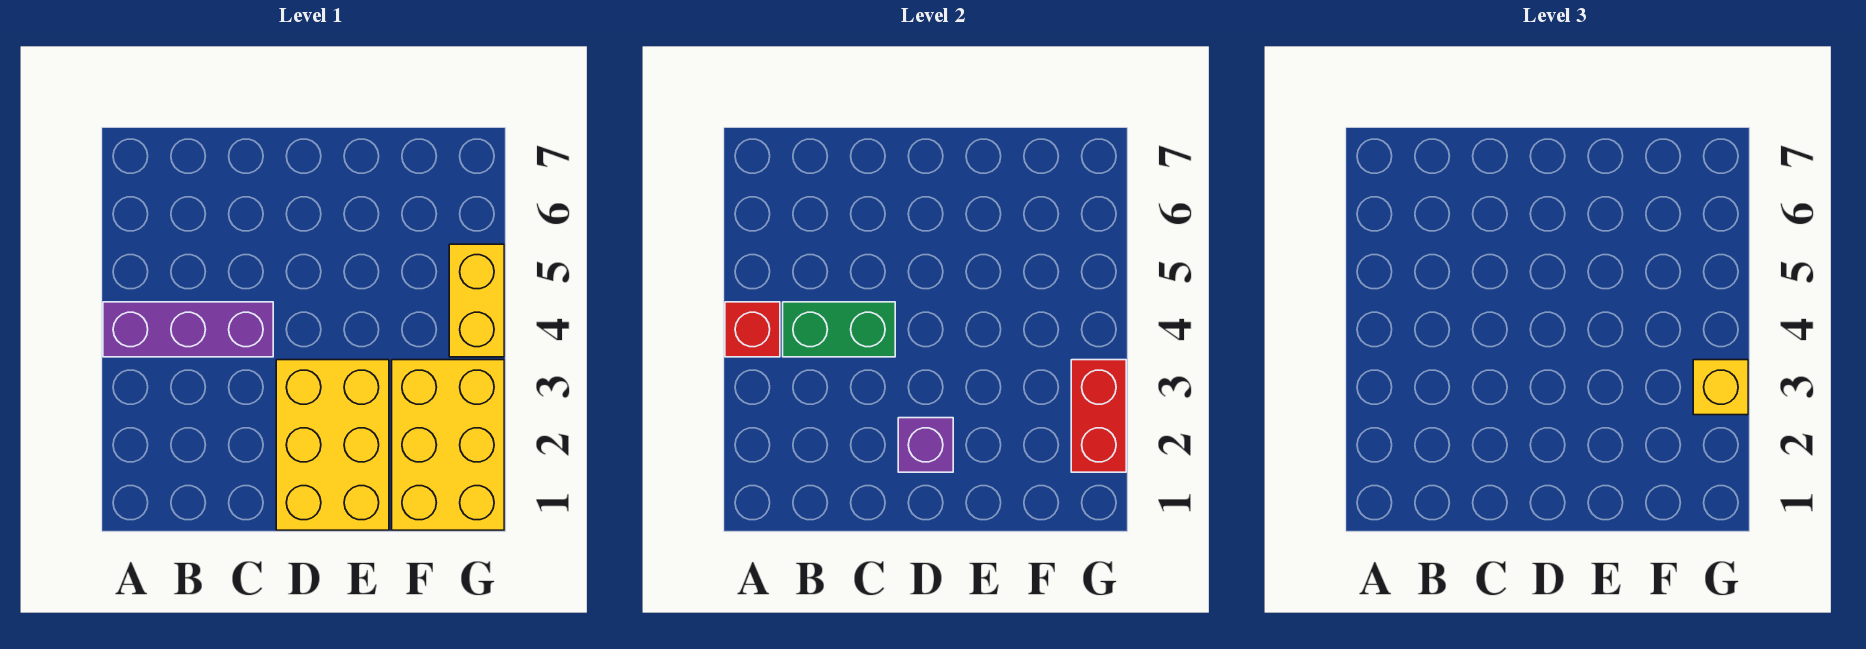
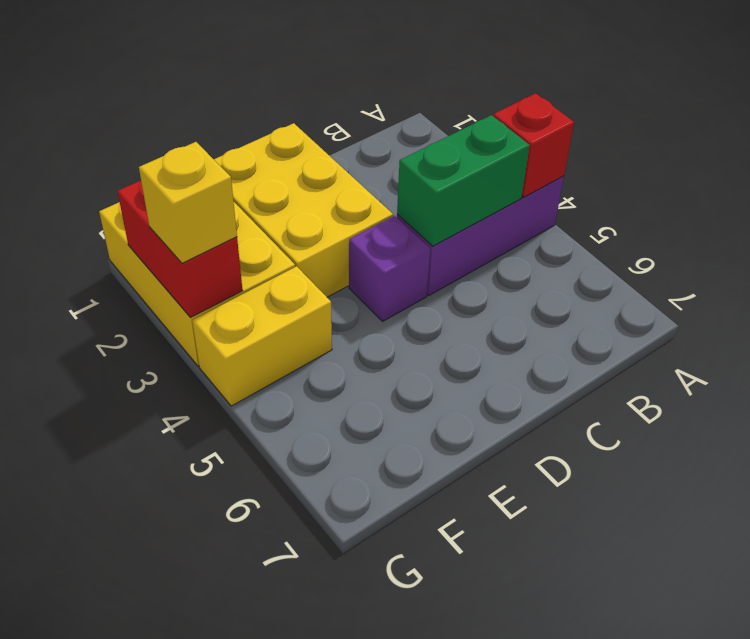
purple brick D2 level 2 -> purple brick D4 level 1
yellow brick G4:G5 level 1 -> yellow brick F4:G4 level 1

